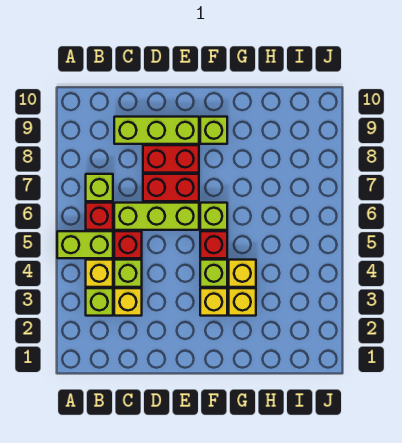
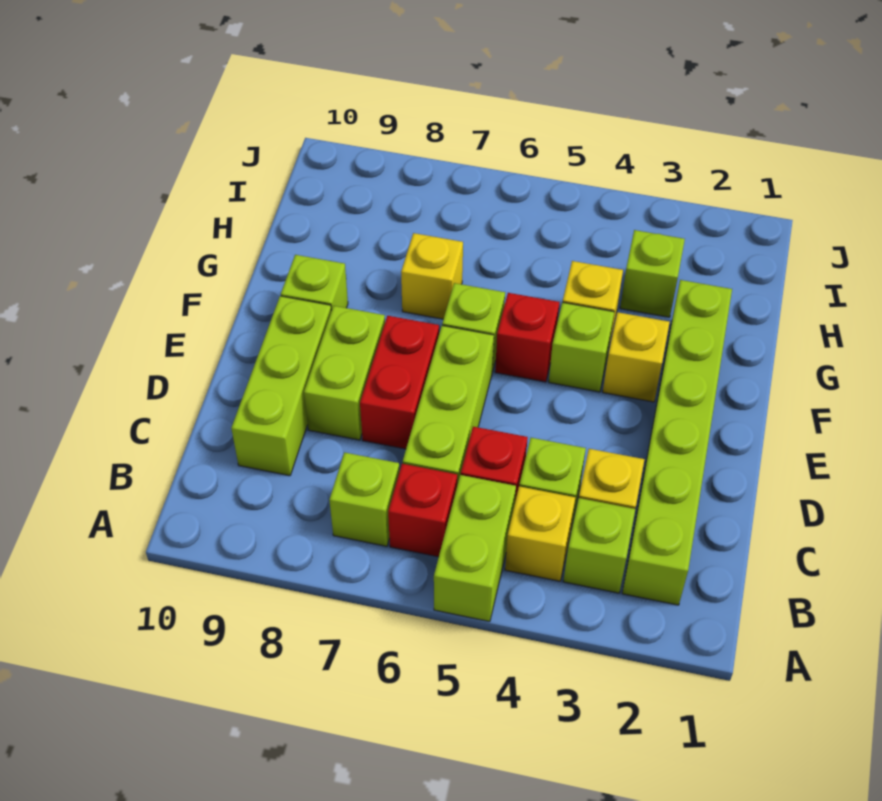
none -> lime brick B2:G2 level 1
red brick D8:E8 level 1 -> lime brick D8:E8 level 1
yellow brick G3 level 1 -> yellow brick G7 level 1
none -> lime brick H3 level 1

